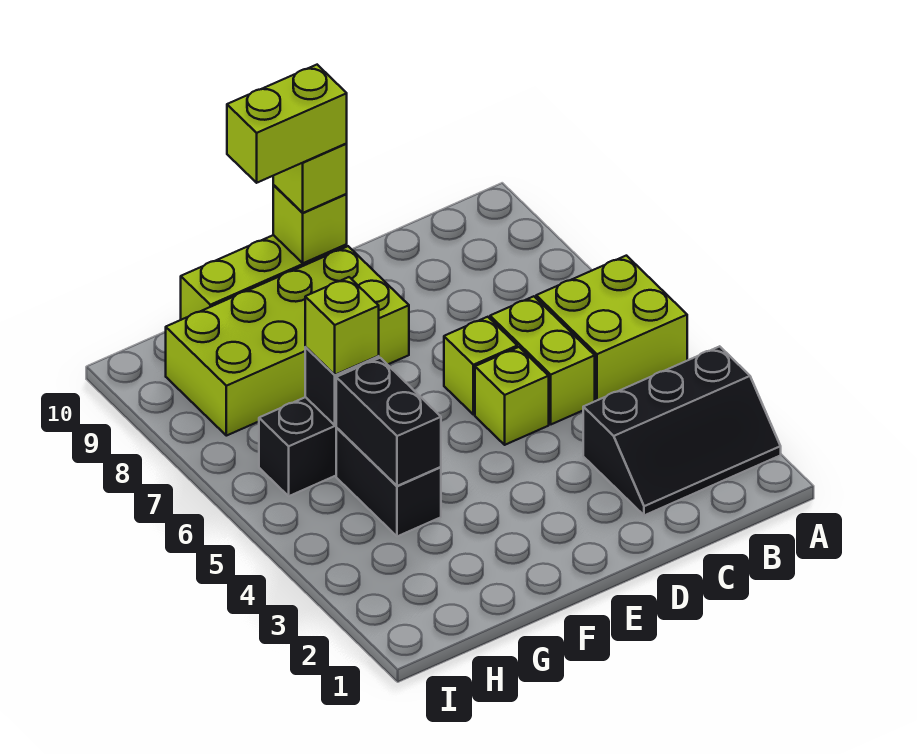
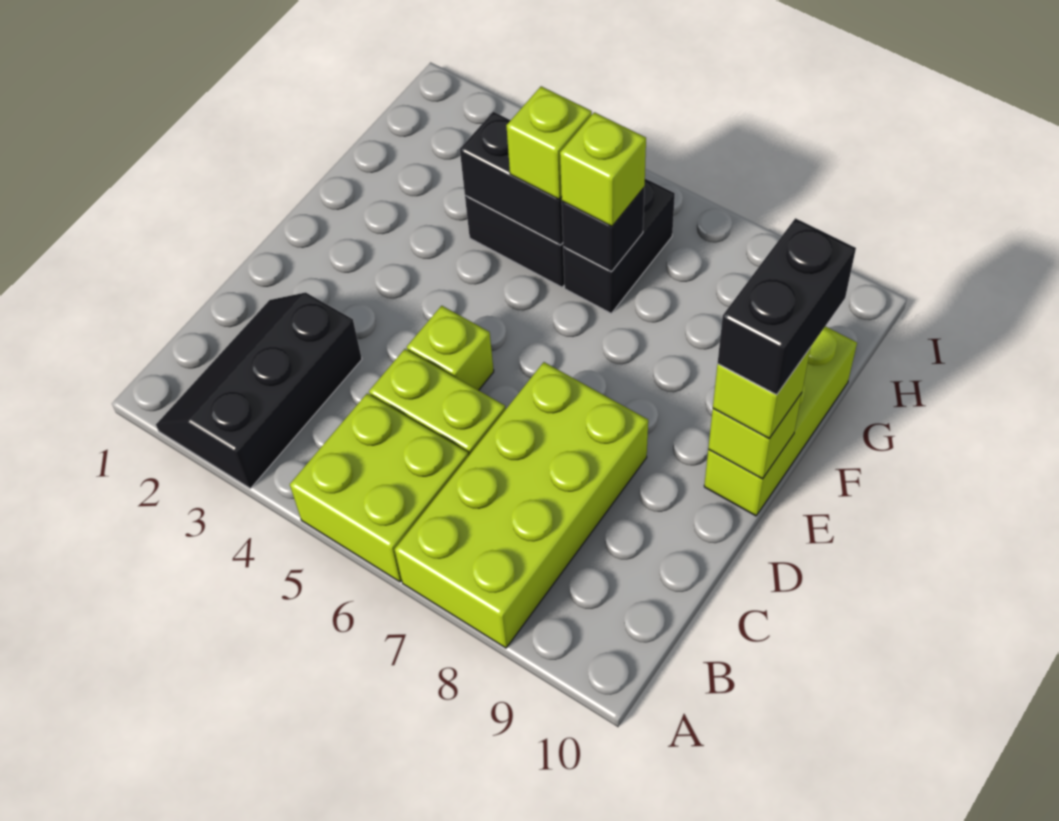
lime brick D6 level 1 -> lime brick G5 level 3
lime brick E8:H9 level 1 -> lime brick A7:D8 level 1
lime brick E10:F10 level 4 -> black brick E10:F10 level 4

